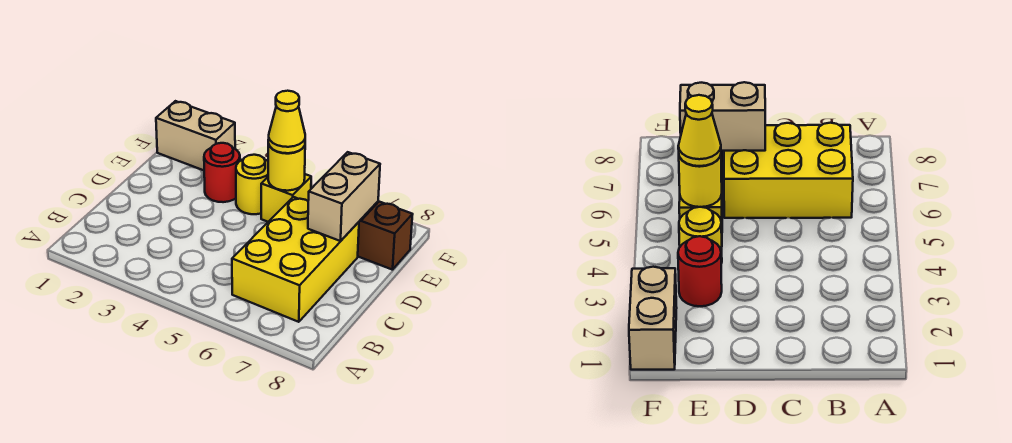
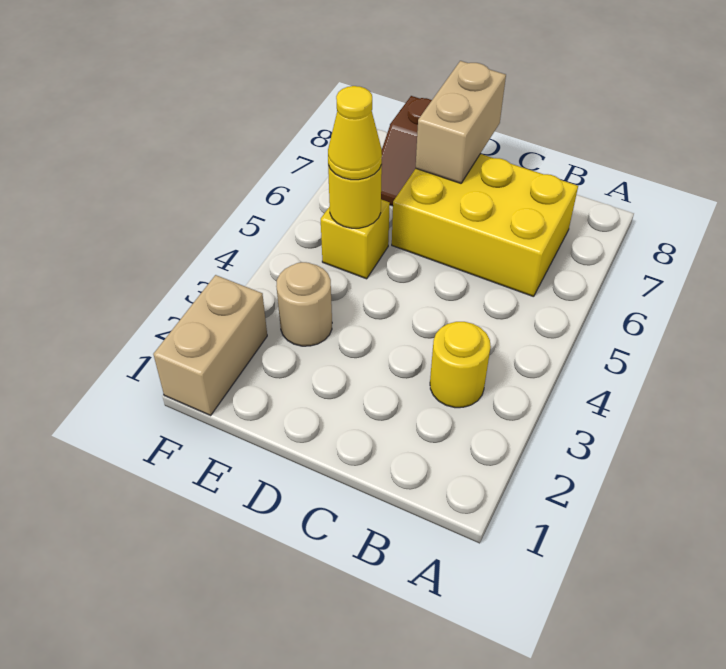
tan brick D7:E7 level 2 -> tan brick D7:D8 level 2
red round brick E3 level 1 -> tan round brick E3 level 1
yellow round brick E4 level 1 -> yellow round brick B3 level 1

